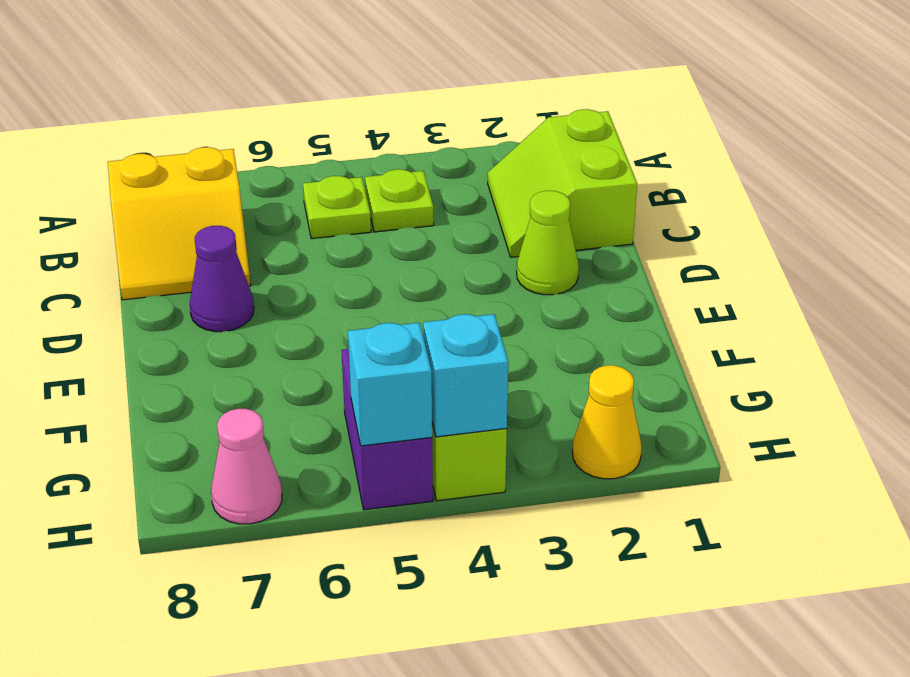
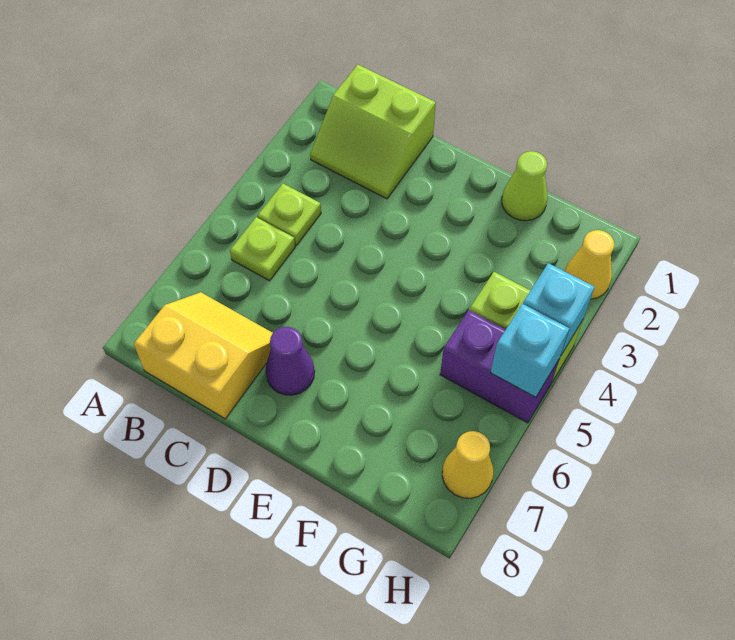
yellow slope B7:C8 level 1 top B -> yellow slope B7:C8 level 1 top 8
lime cone D2 level 1 -> lime cone F1 level 1
pink cone H7 level 1 -> yellow cone H7 level 1

